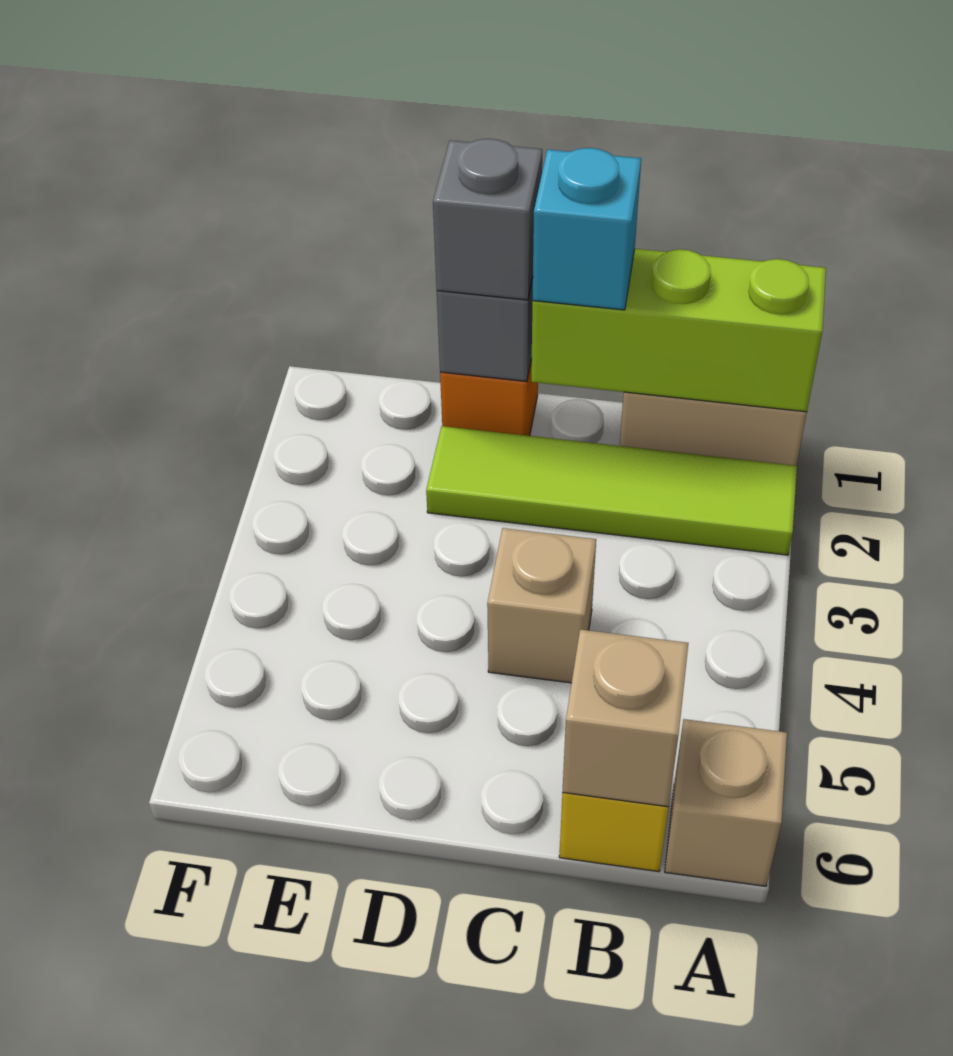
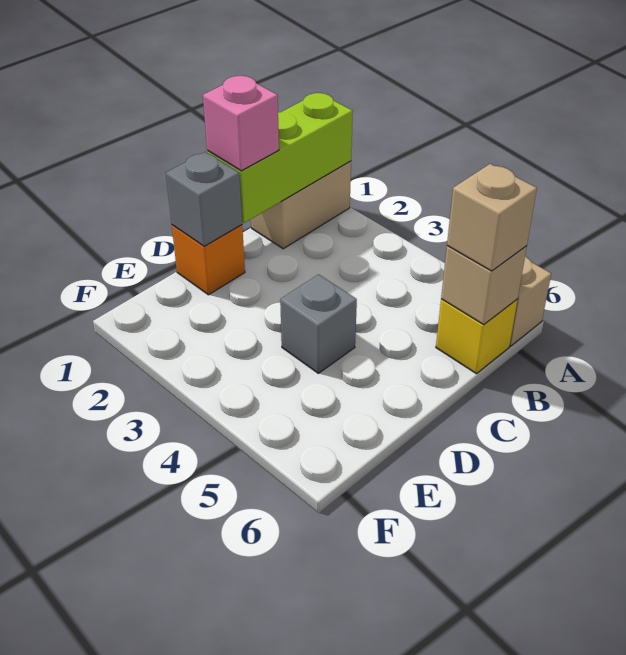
lime tile A2:D2 level 1 -> none
cyan brick C1 level 3 -> pink brick C1 level 3
tan brick C4 level 1 -> tan brick B6 level 3
grey brick D1 level 3 -> grey brick D4 level 1

